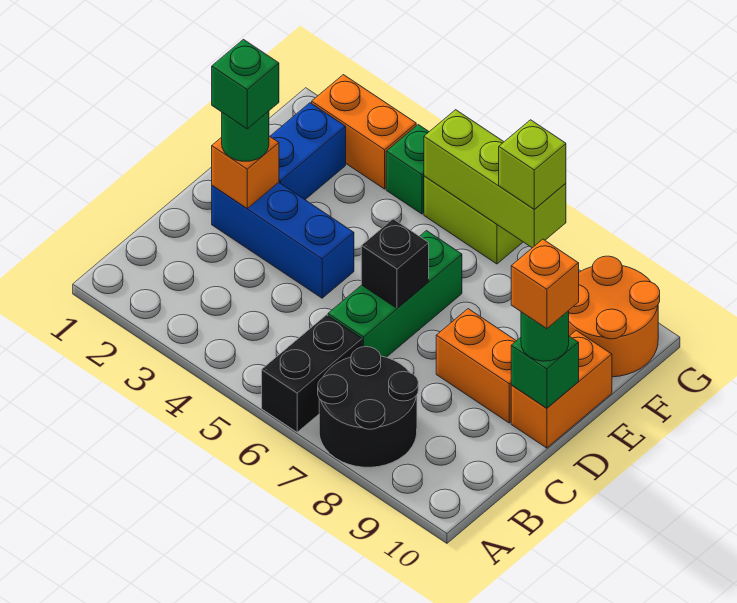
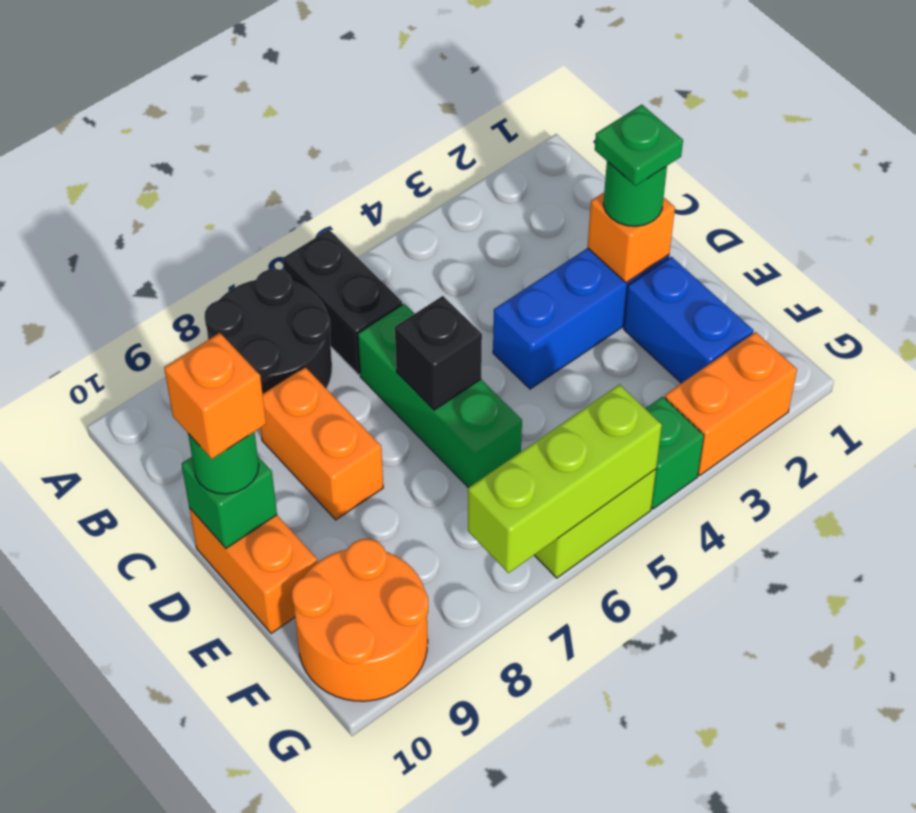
green brick D2 level 4 -> green plate D2 level 4
orange brick D8:D9 level 1 -> orange brick C8:D8 level 1
lime brick G7 level 3 -> none

